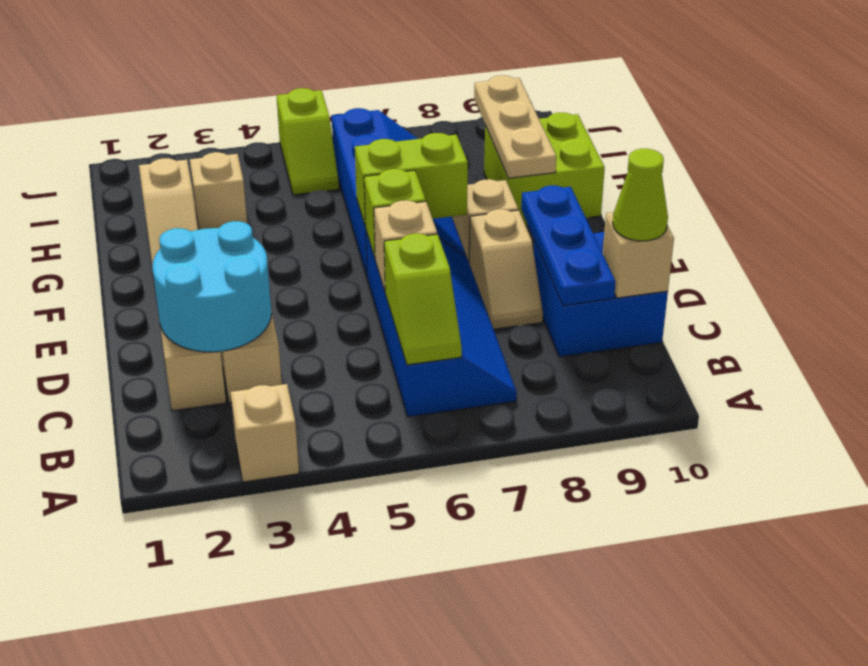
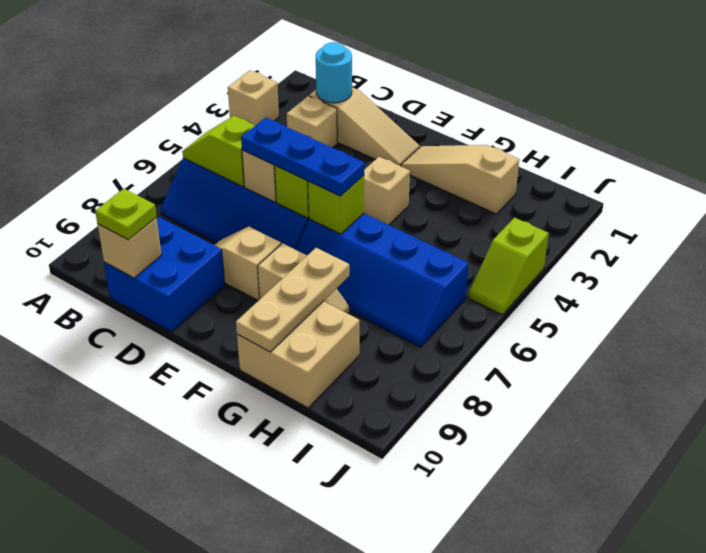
cyan round brick C2:D3 level 2 -> cyan round brick C2 level 2
blue plate C9:E9 level 2 -> blue plate D6:F6 level 3
lime cone C10 level 3 -> lime plate C10 level 3
lime brick F6:F7 level 2 -> lime brick F6 level 2
lime brick G9:H10 level 1 -> tan brick G9:H10 level 1
tan plate G9:I9 level 2 -> tan plate G8:G10 level 2
tan brick H3 level 1 -> tan brick F4 level 1
lime slope I5:J5 level 1 top J -> lime slope J4:J5 level 1 top 4

